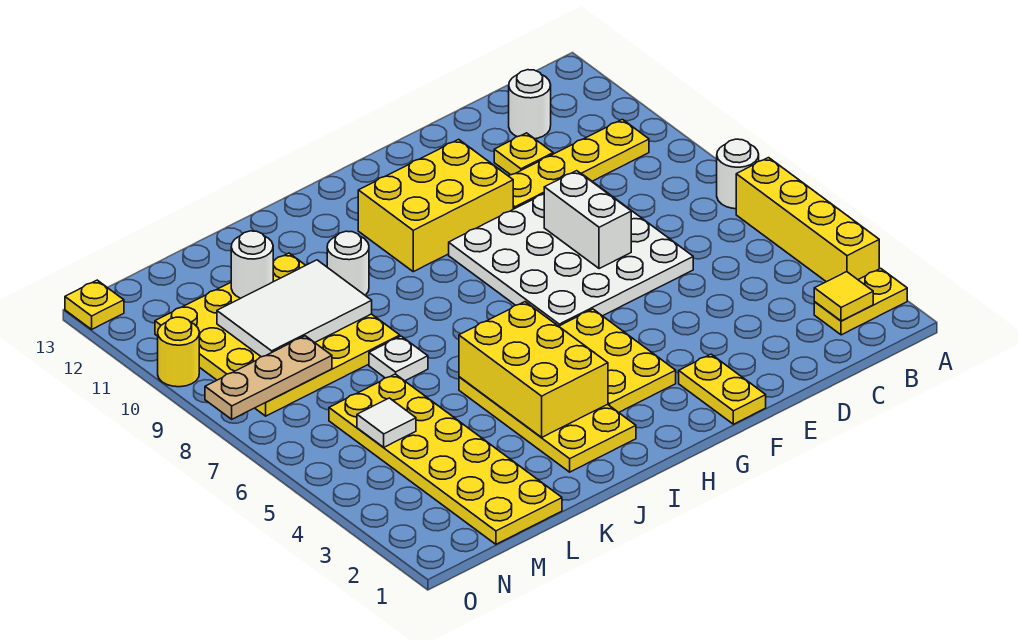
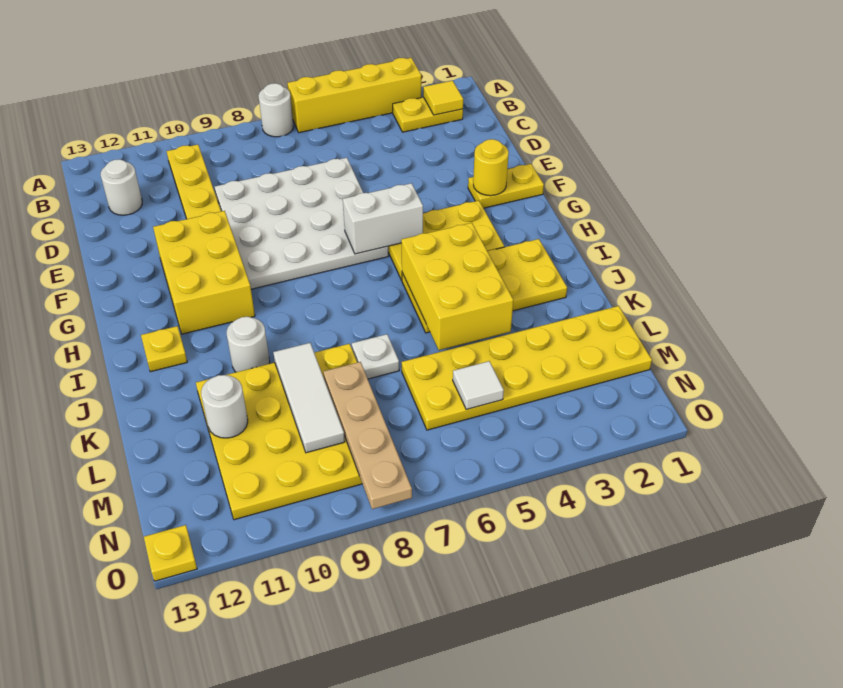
yellow plate A2:B2 level 1 -> yellow plate B2:B3 level 1
yellow plate D11 level 1 -> yellow plate I12 level 1
white brick E7:E8 level 2 -> white brick G5:G6 level 2
yellow brick I3:J5 level 2 -> yellow brick I4:K5 level 2
white tile K9:M10 level 2 -> white tile K9:M9 level 2
tan plate M8:O8 level 2 -> tan plate L8:O8 level 2
yellow round brick O10 level 1 -> yellow round brick F2 level 2

